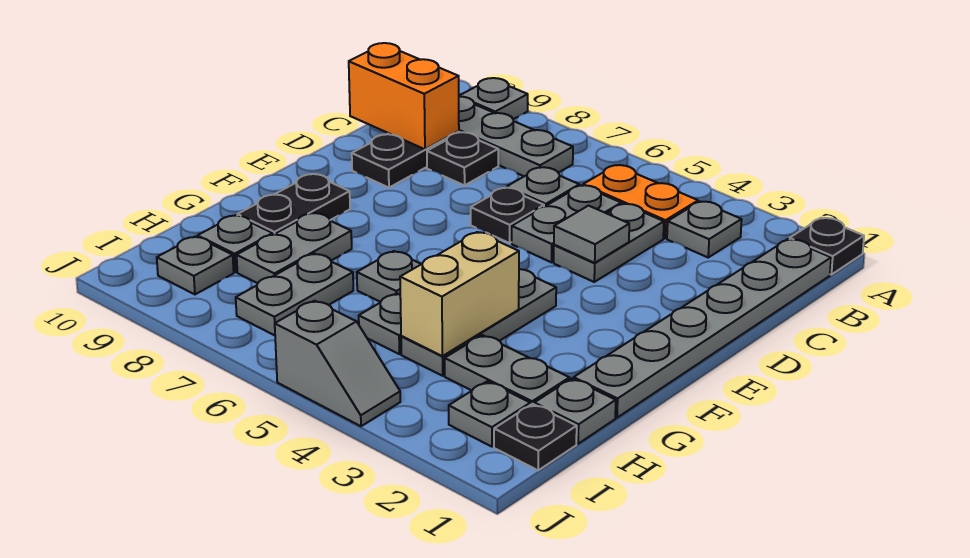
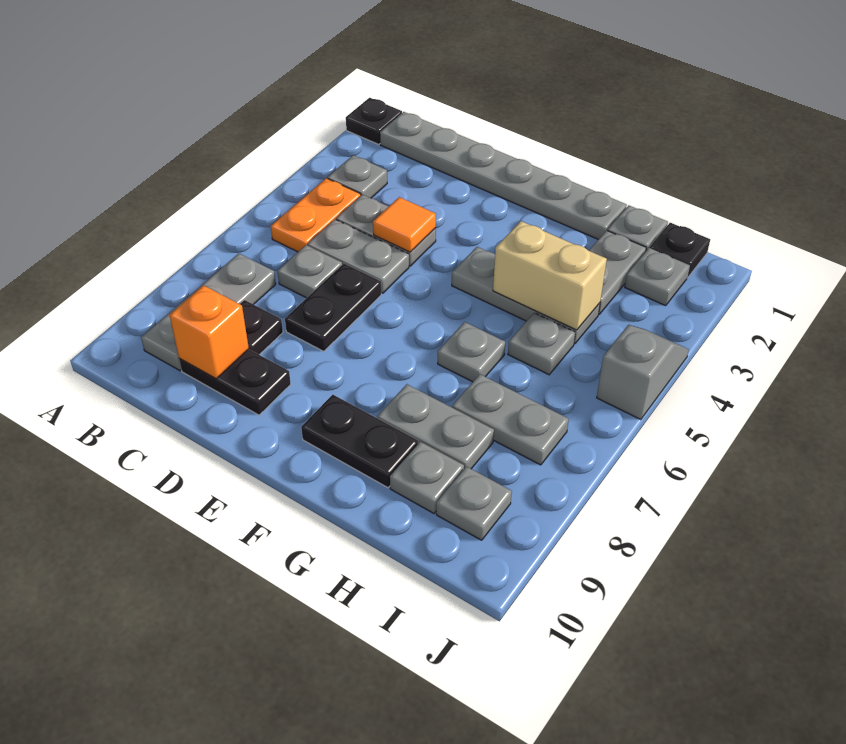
grey plate A9 level 1 -> none
orange brick C9:C10 level 2 -> orange brick C9 level 2
grey tile D4 level 2 -> orange tile D4 level 2
black plate D6 level 1 -> black plate D6:D7 level 1

